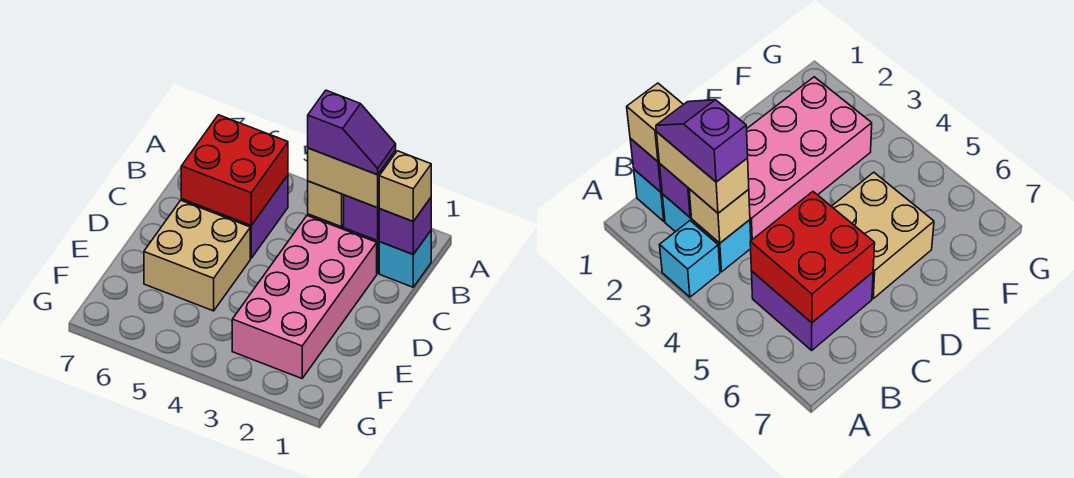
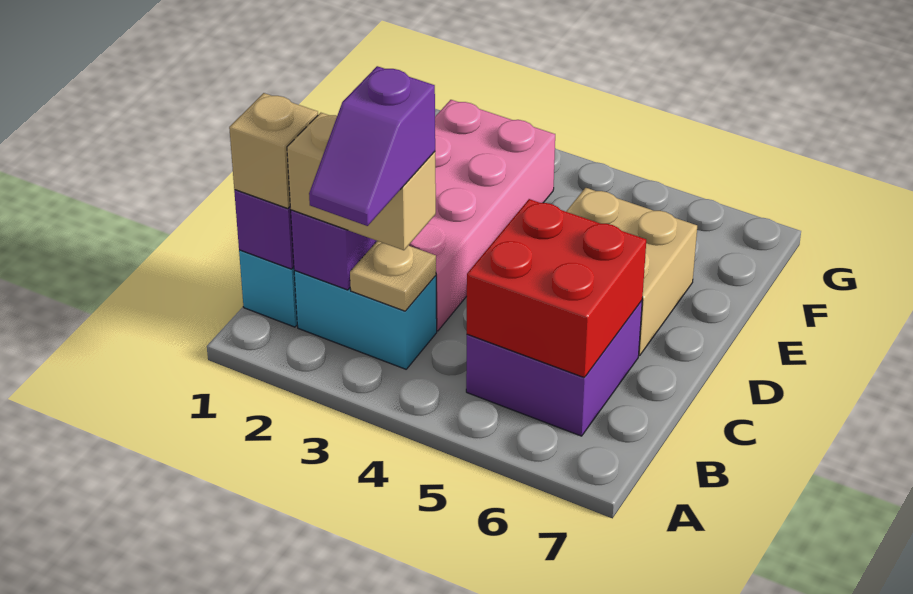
cyan brick A3 level 1 -> none
purple slope B2:B3 level 4 top 3 -> purple slope A3:B3 level 4 top B
tan brick B3 level 2 -> tan plate B3 level 2

